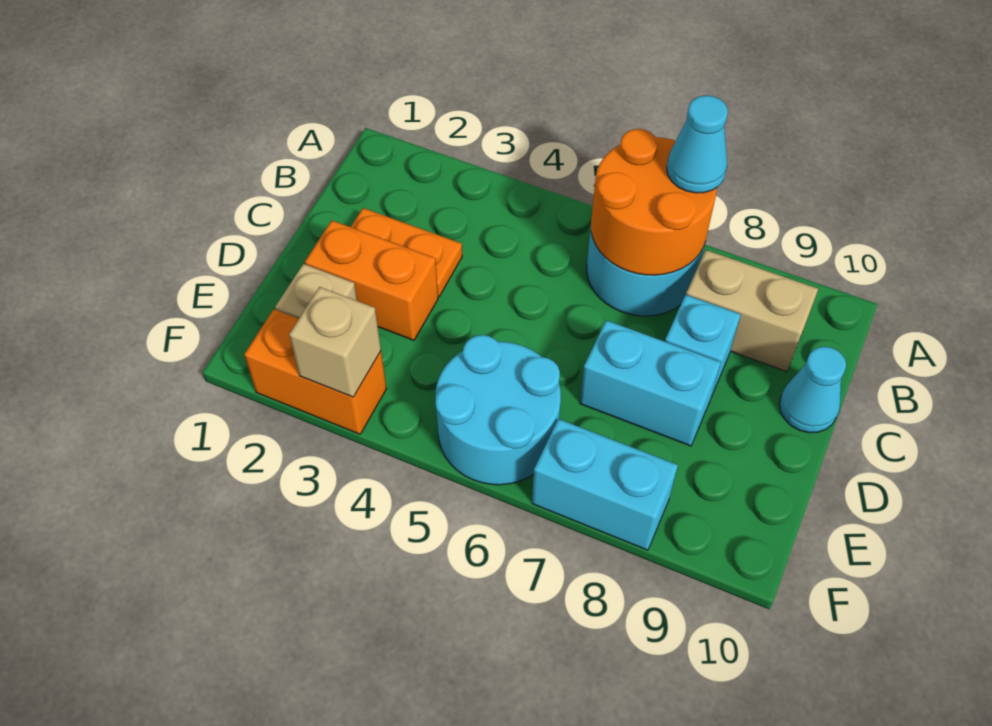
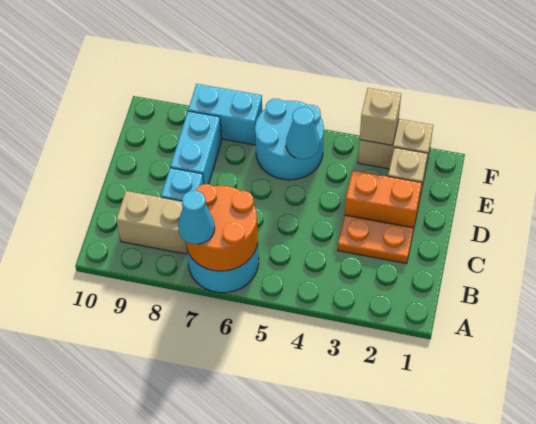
cyan cone C10 level 1 -> cyan cone E5 level 2
cyan brick D7:D8 level 1 -> cyan brick D8:E8 level 1
orange brick F2:F3 level 1 -> tan brick F2:F3 level 1

